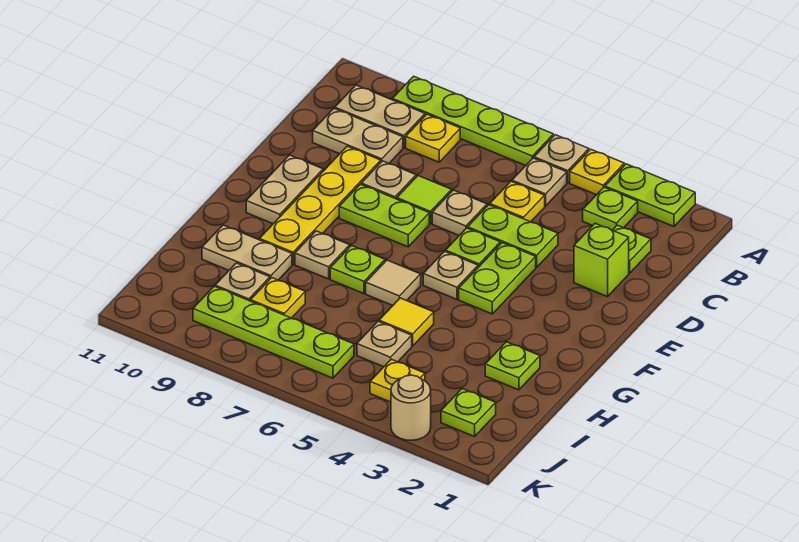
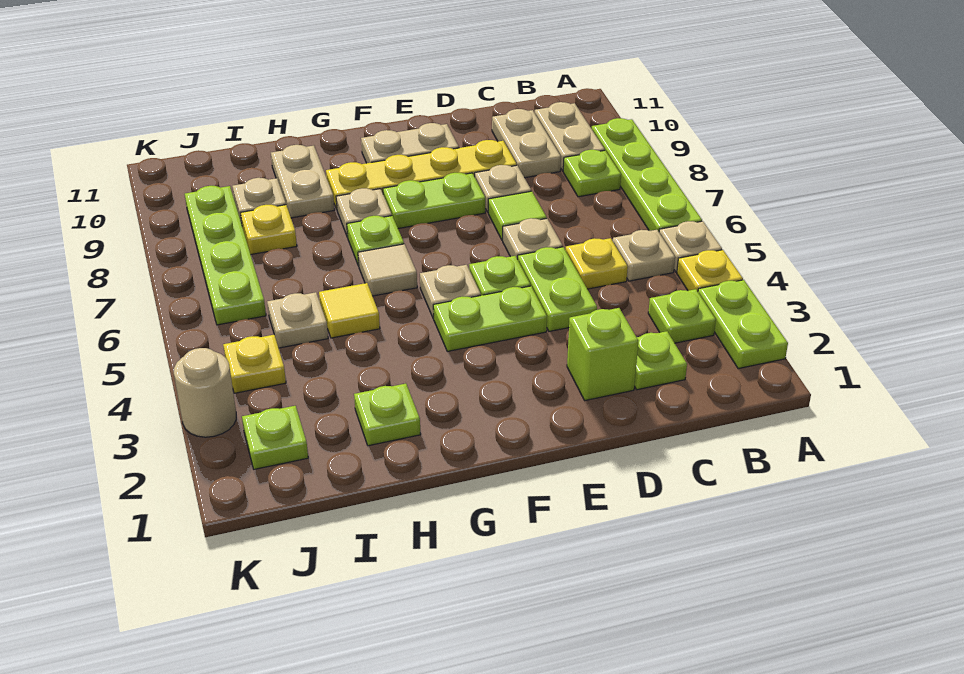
yellow plate B8 level 1 -> lime plate B8 level 1
lime plate E7:E8 level 1 -> lime plate E8:F8 level 1

